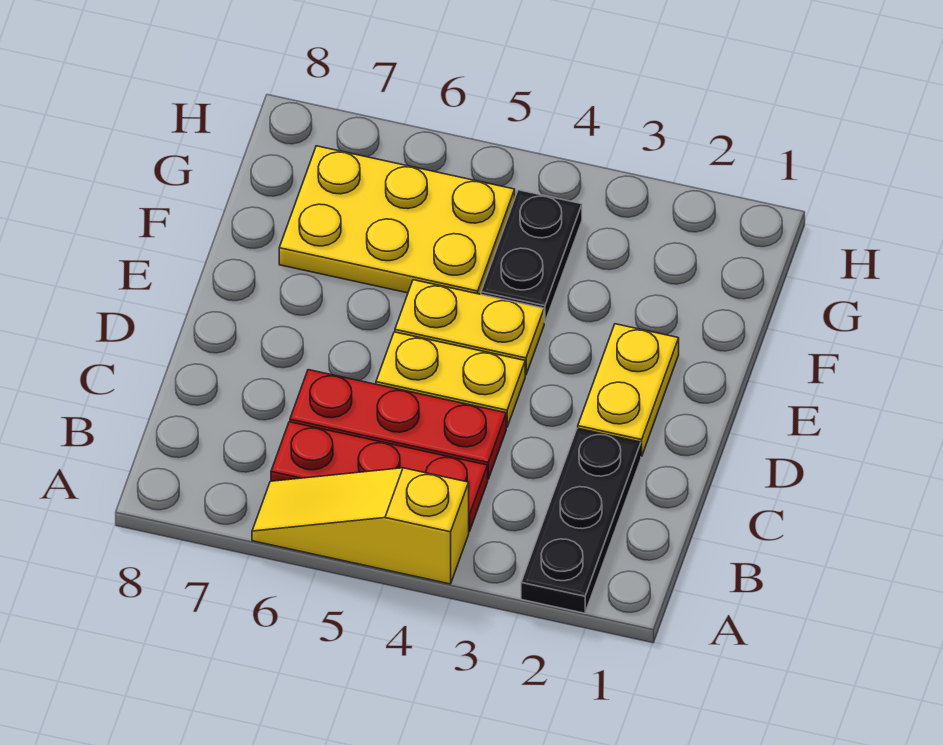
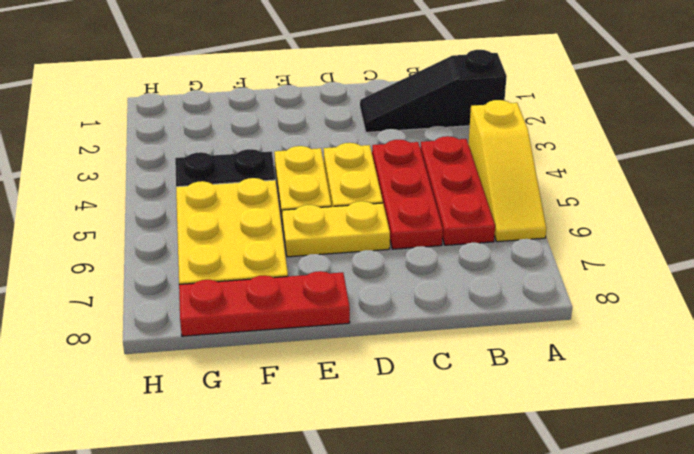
black plate A2:C2 level 1 -> black slope A2:C2 level 1 top A
yellow plate D2:E2 level 1 -> yellow plate D6:E6 level 1
none -> red plate E8:G8 level 1

